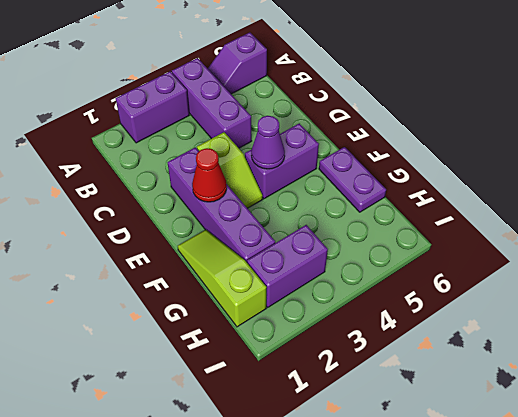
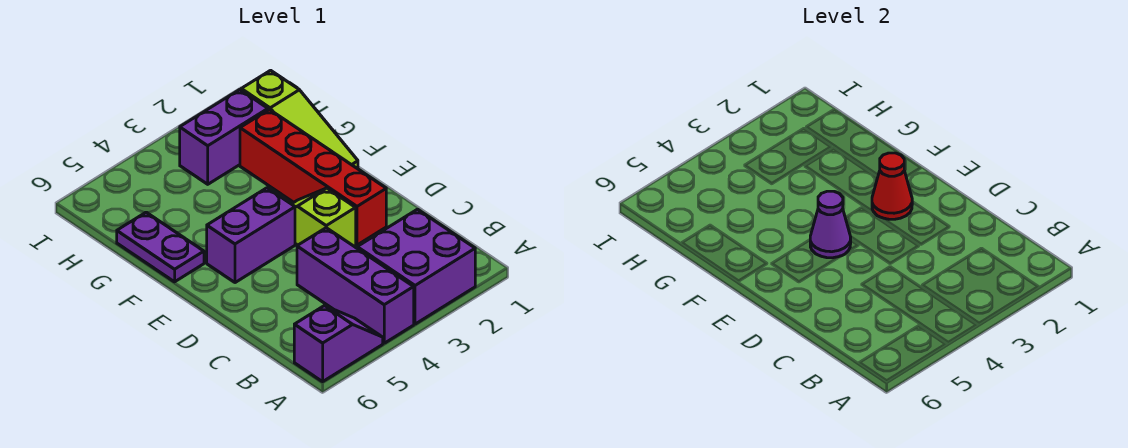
purple brick A2:A3 level 1 -> purple brick A2:B3 level 1
purple brick D2:G2 level 1 -> red brick D2:G2 level 1

